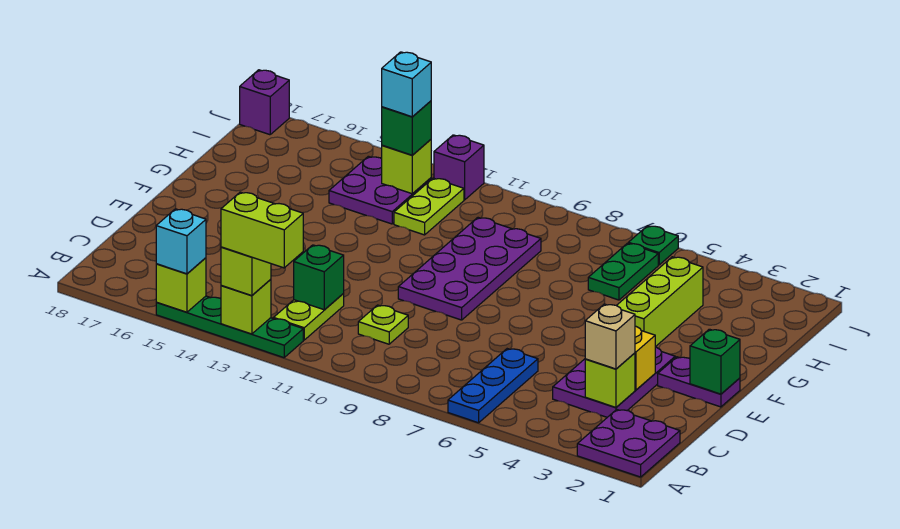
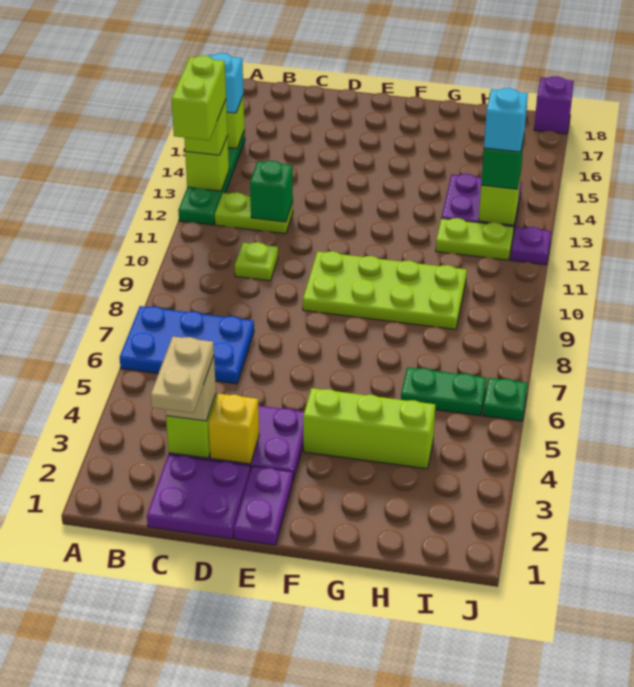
purple plate A1:B2 level 1 -> purple plate C1:D2 level 1
blue plate A6:C6 level 1 -> blue plate A6:C7 level 1
none -> tan plate C2:C3 level 4
green brick E1 level 2 -> none
purple plate E9:H10 level 1 -> lime plate E9:H10 level 1
purple brick J12 level 1 -> purple plate J12 level 1

